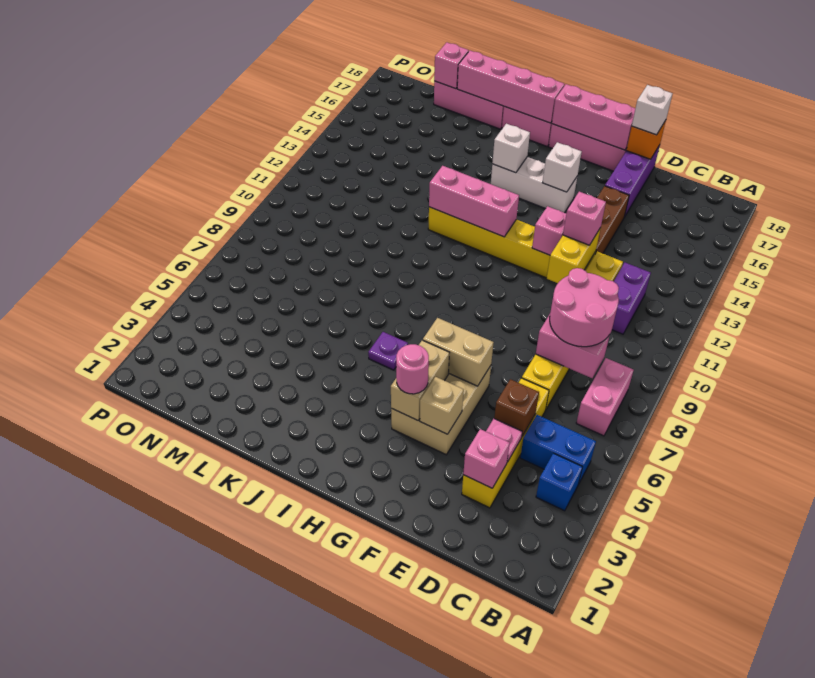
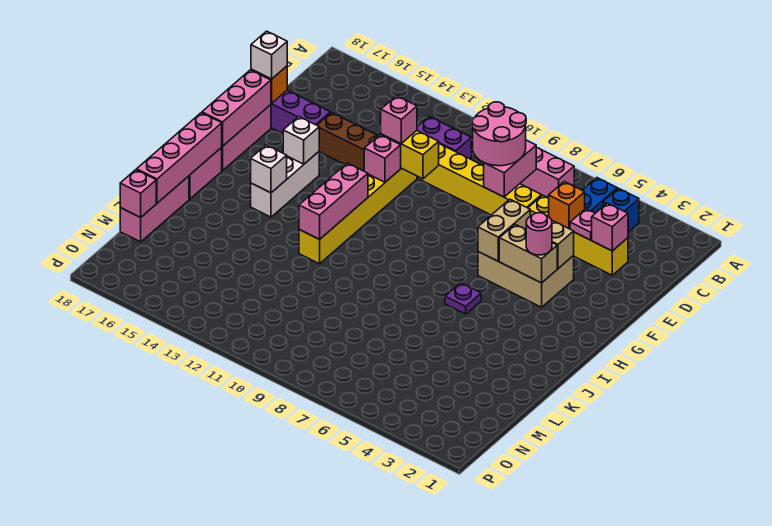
brown brick D5 level 2 -> orange brick D5 level 2

